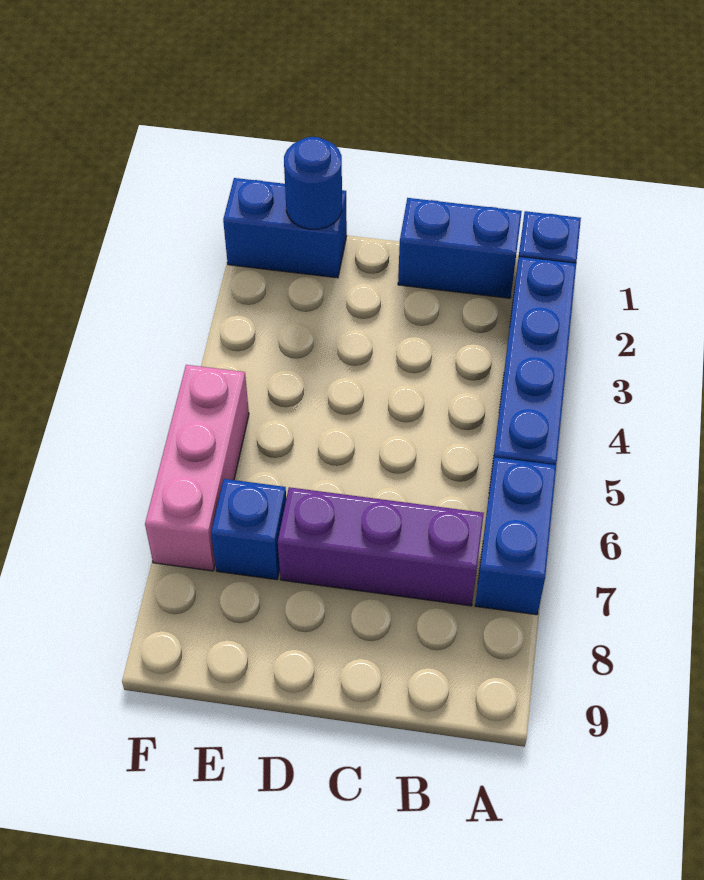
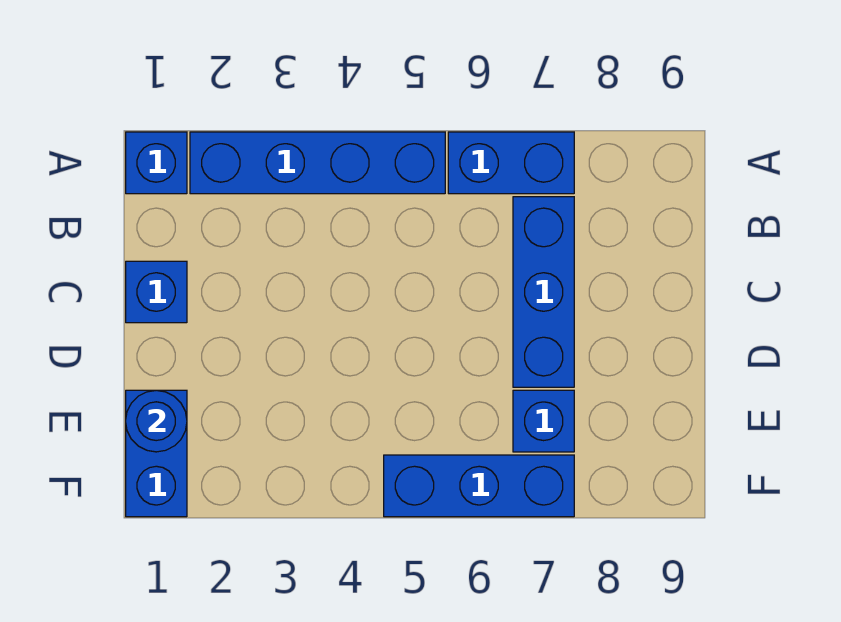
blue brick B1:C1 level 1 -> blue brick C1 level 1
purple brick B7:D7 level 1 -> blue brick B7:D7 level 1
pink brick F5:F7 level 1 -> blue brick F5:F7 level 1

